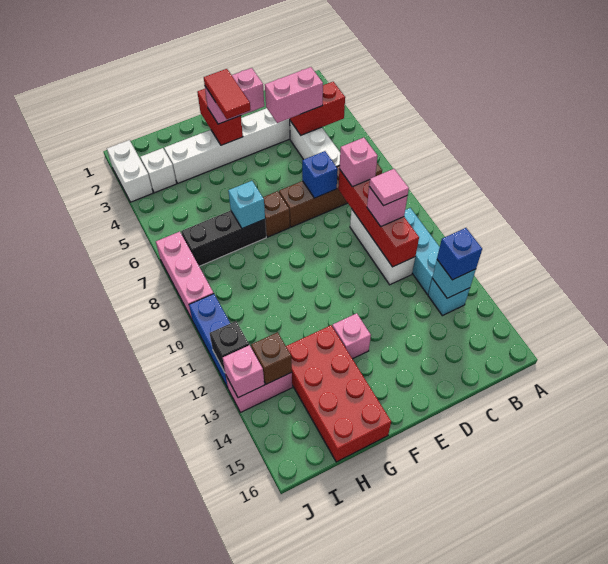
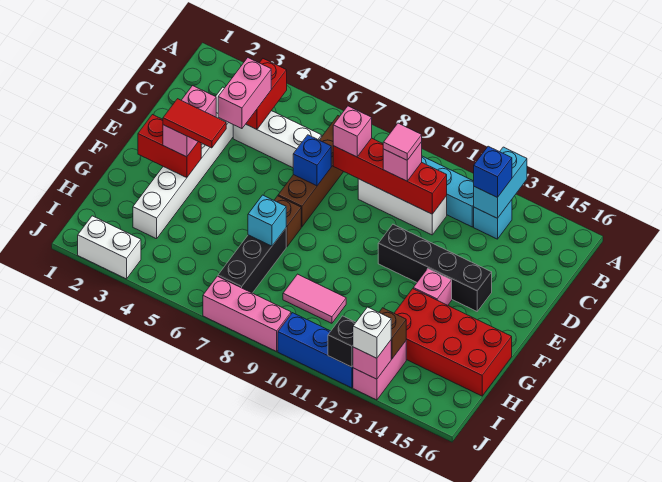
cyan brick B13 level 2 -> cyan brick A13:B13 level 2
none -> black brick E11:E14 level 1
none -> pink tile H9:H10 level 1
white brick I3 level 1 -> white brick J13 level 3

